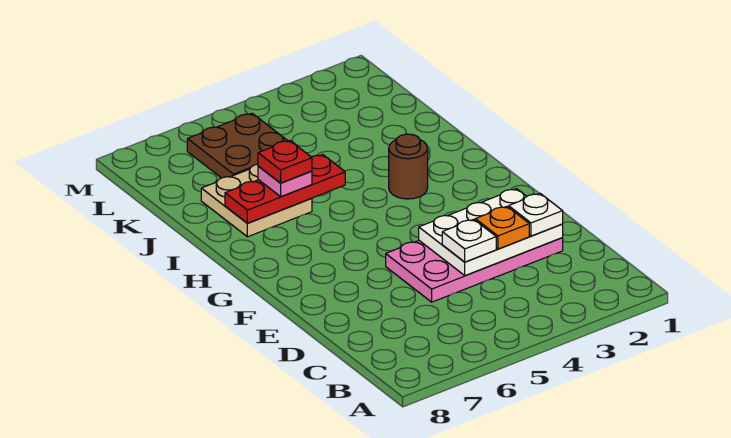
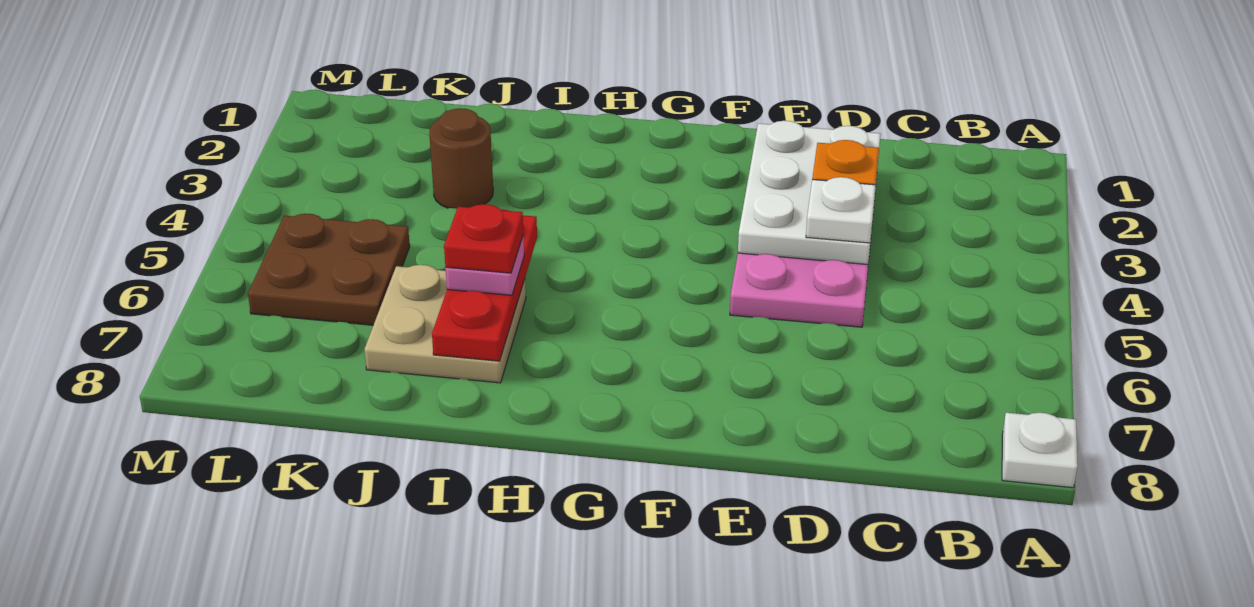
white plate D2 level 3 -> white plate A8 level 1
brown round brick H3 level 1 -> brown round brick J3 level 1

